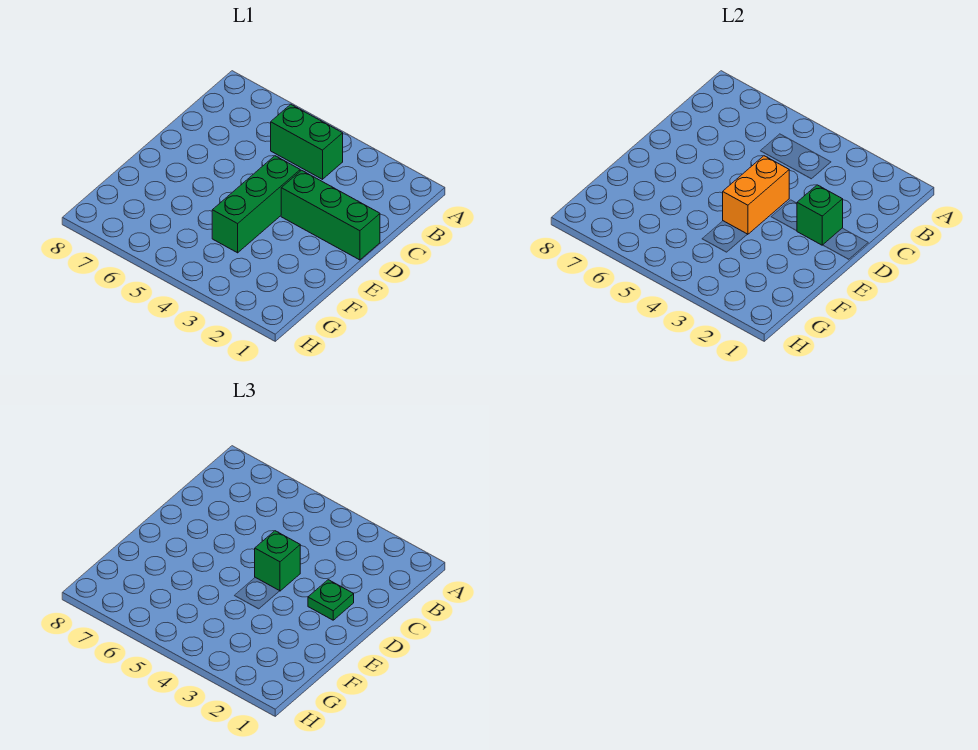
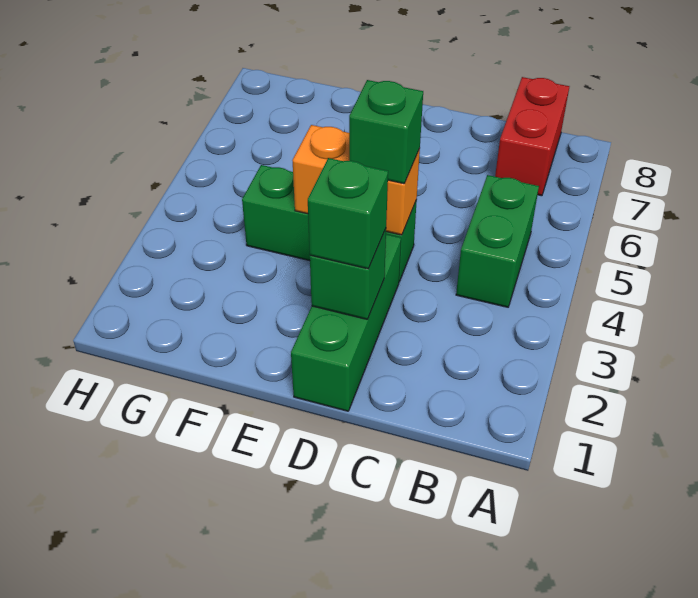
none -> red brick B7:B8 level 1
green plate D2 level 3 -> green brick D2 level 3

